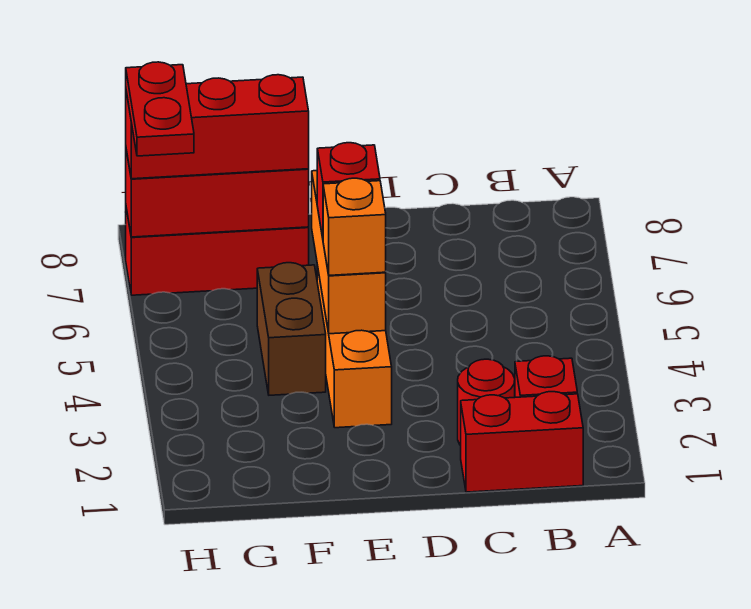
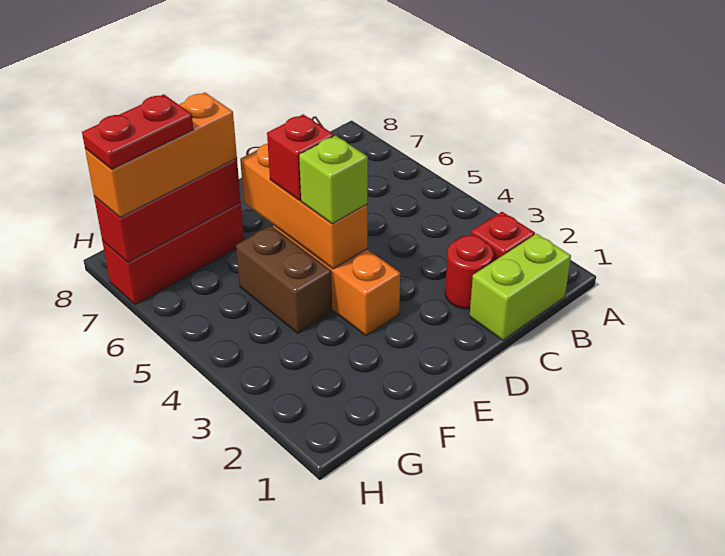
red brick B1:C1 level 1 -> lime brick B1:C1 level 1
orange brick E4 level 3 -> lime brick E4 level 3
red brick F7:H7 level 3 -> orange brick F7:H7 level 3
red plate H6:H7 level 4 -> red plate G7:H7 level 4

